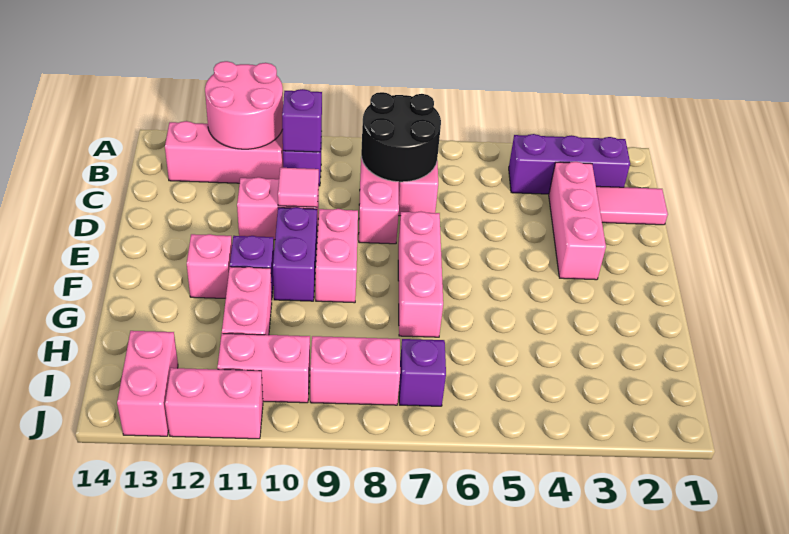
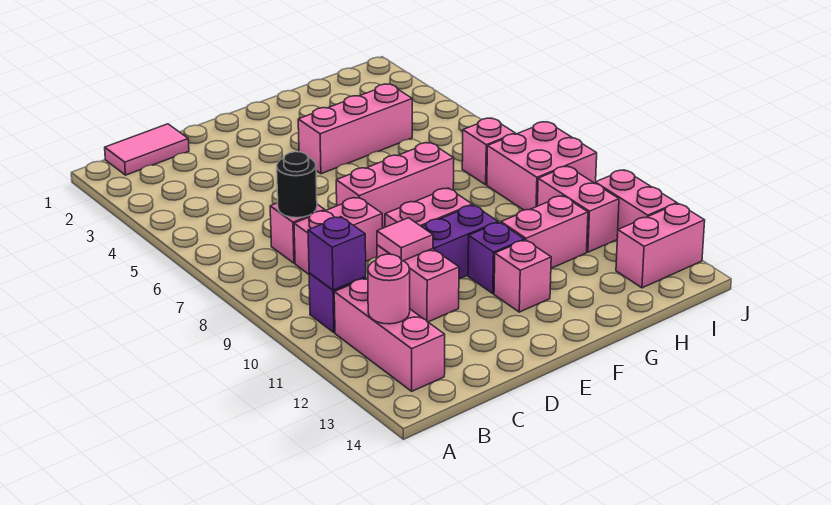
pink round brick A11:B12 level 2 -> pink round brick B12 level 2
purple brick B2:B4 level 1 -> none
black round brick B7:C8 level 2 -> black round brick C7 level 2
pink tile C1:C2 level 1 -> pink tile B1:C1 level 1
pink brick C3:E3 level 1 -> pink brick F4:H4 level 1
purple brick I7 level 1 -> pink brick I7 level 1
pink brick I8:I9 level 1 -> pink brick I8:J9 level 1

